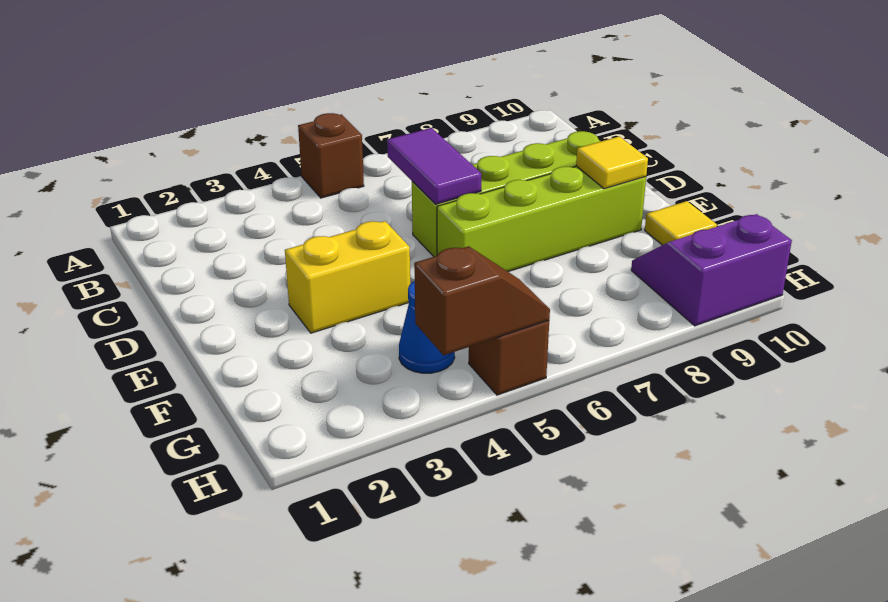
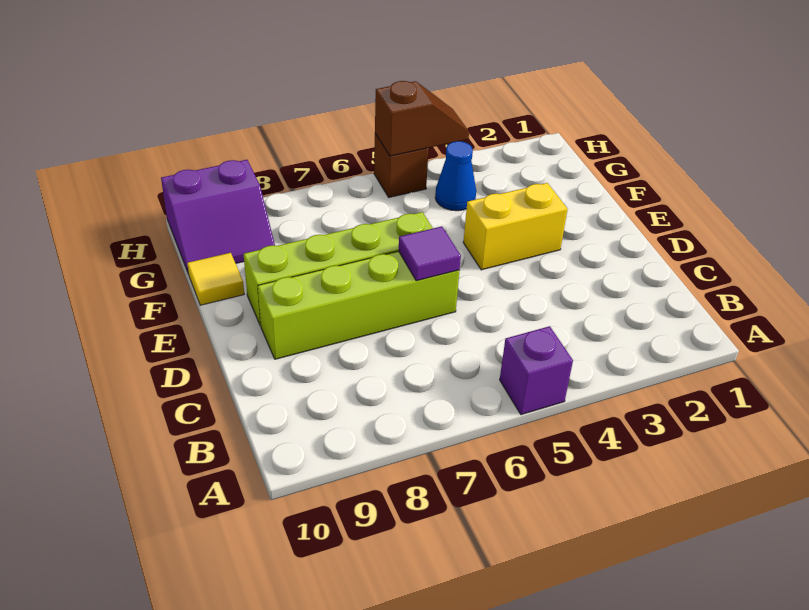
brown brick A5 level 1 -> purple brick A5 level 1
purple tile C6:D6 level 2 -> purple tile D6 level 2
yellow tile E9 level 2 -> none
brown slope H4:H5 level 2 top 4 -> brown slope H4:H5 level 2 top 5

